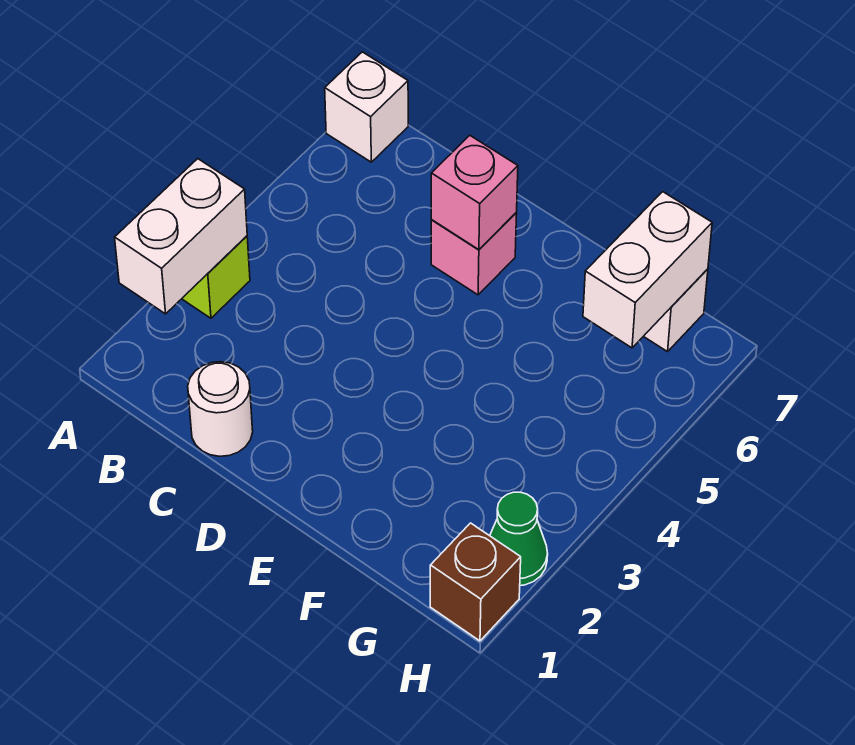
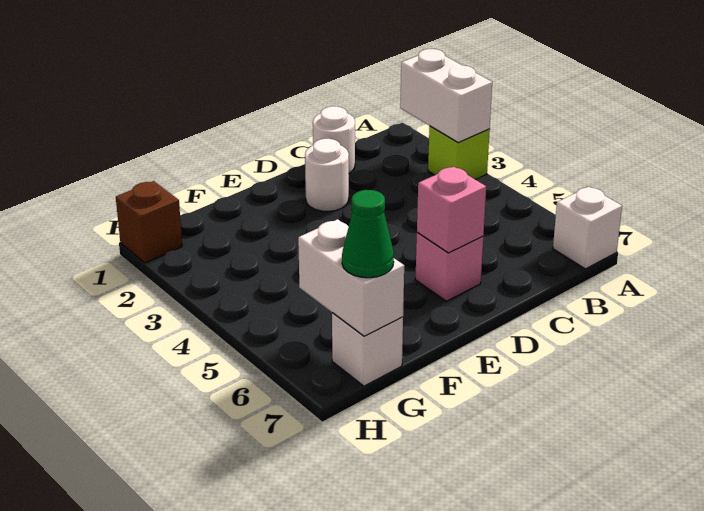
none -> white round brick D2 level 1
green cone H2 level 1 -> green cone G7 level 3

